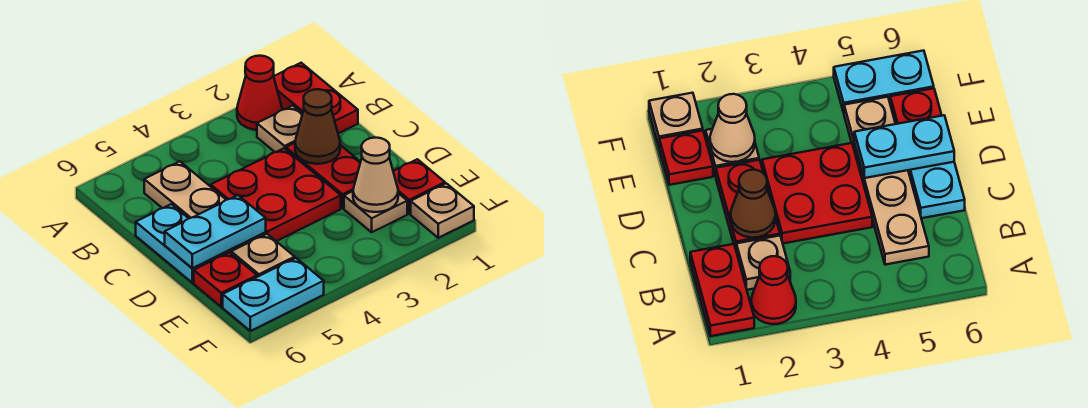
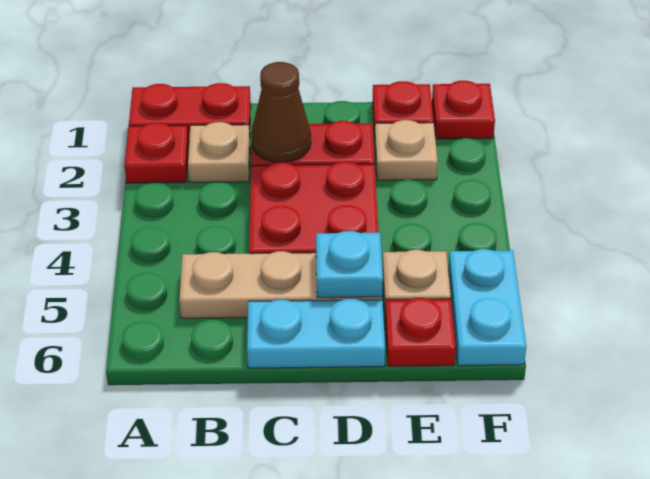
red cone A2 level 1 -> red plate A2 level 1
cyan plate D5:D6 level 2 -> cyan plate D5 level 2
tan cone E2 level 2 -> none
tan plate F1 level 1 -> red plate F1 level 1

